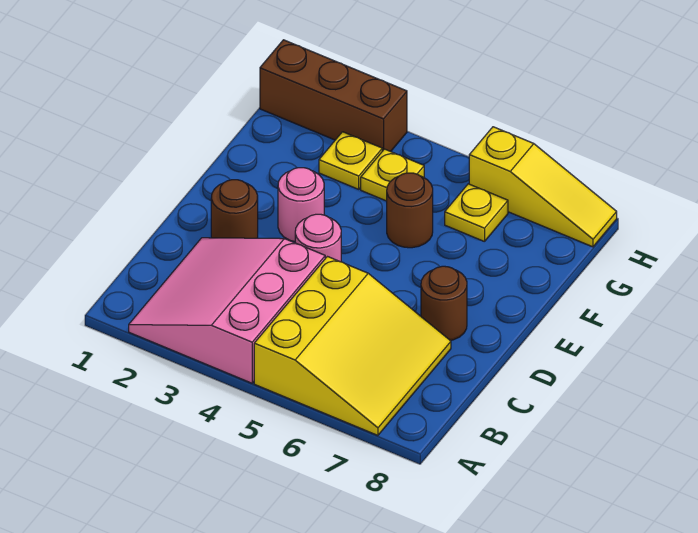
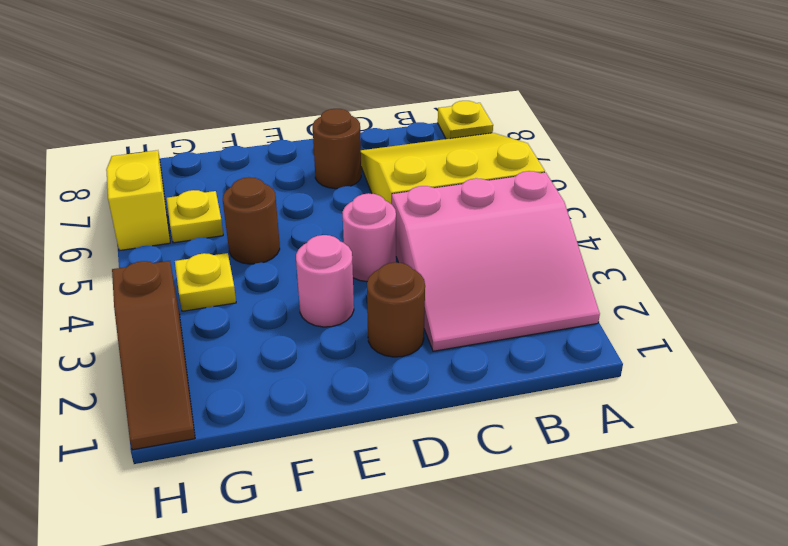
yellow plate G3 level 1 -> yellow plate A8 level 1
brown brick H1:H3 level 1 -> brown slope H1:H3 level 1 top 3

